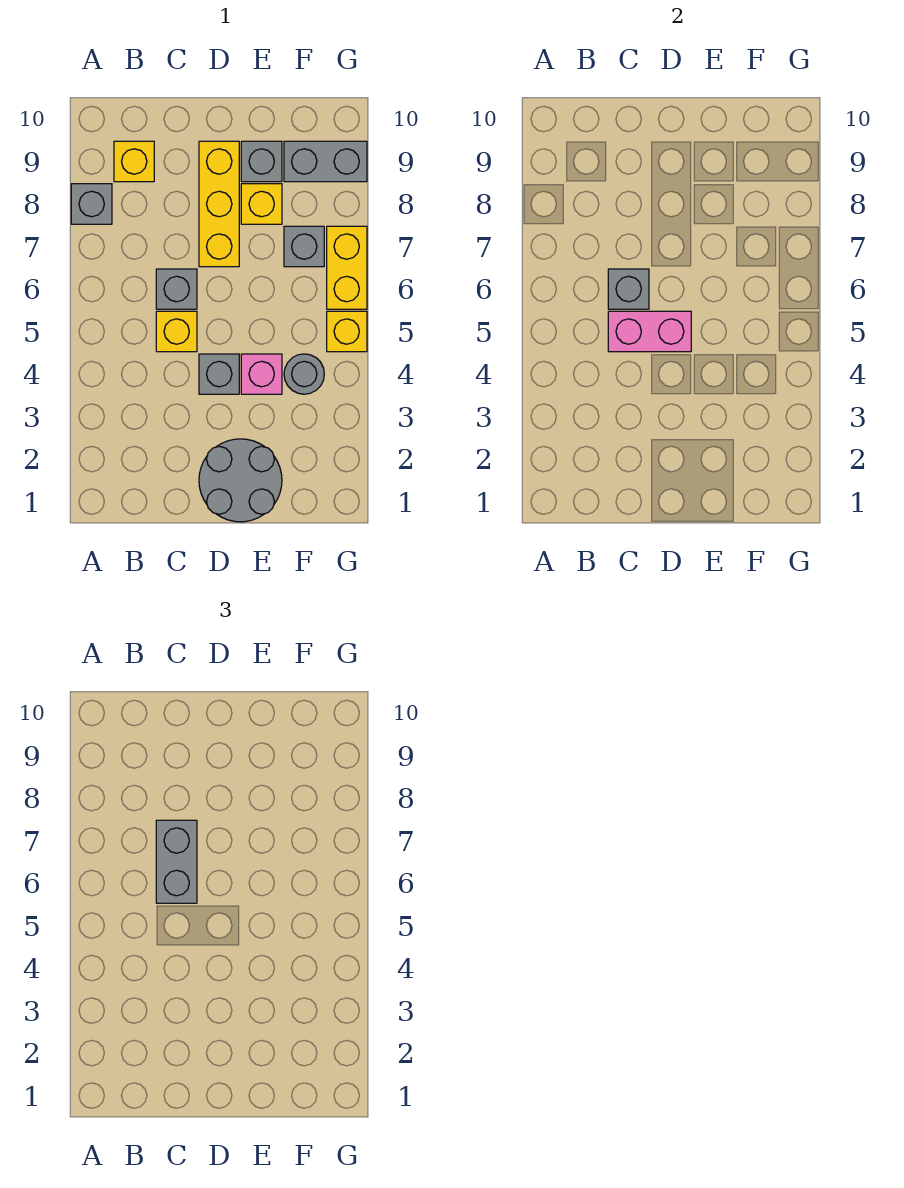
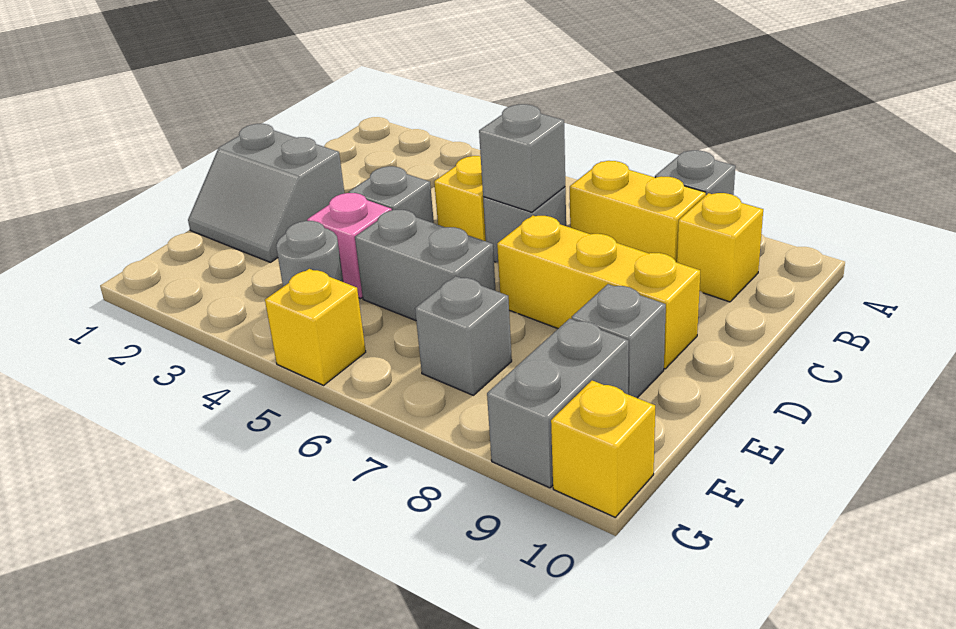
pink brick C5:D5 level 2 -> none
grey brick C6:C7 level 3 -> grey brick E5:E6 level 1
grey round brick D1:E2 level 1 -> grey slope D1:E2 level 1 top D
yellow brick E8 level 1 -> yellow brick G10 level 1
yellow brick G6:G7 level 1 -> yellow brick B7:B8 level 1

